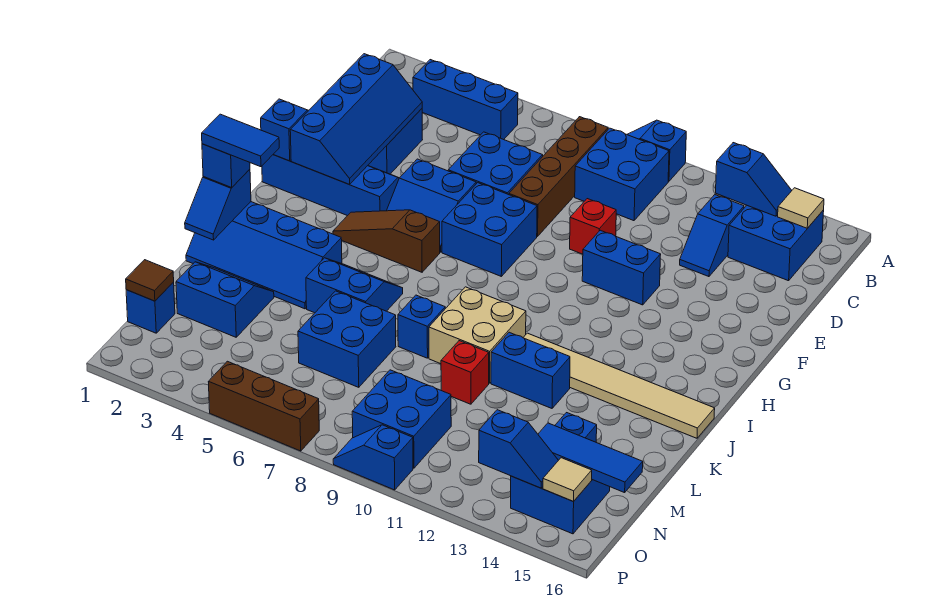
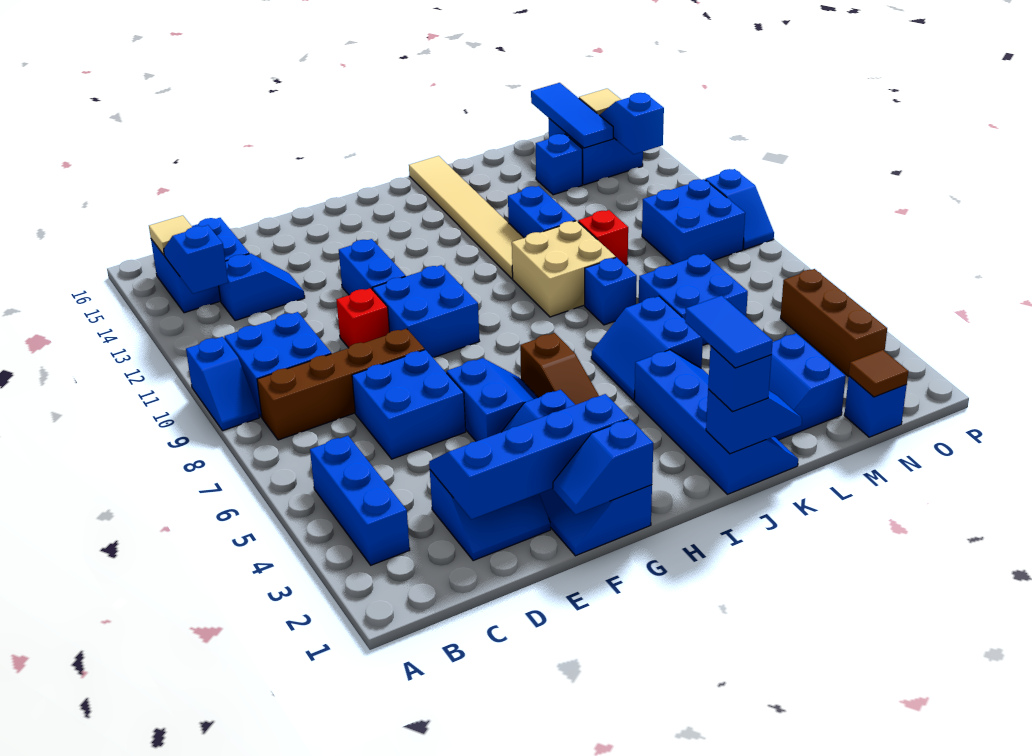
blue brick F7:G8 level 1 -> blue brick F9:G10 level 1
brown brick P5:P7 level 1 -> brown brick O3:O5 level 1

